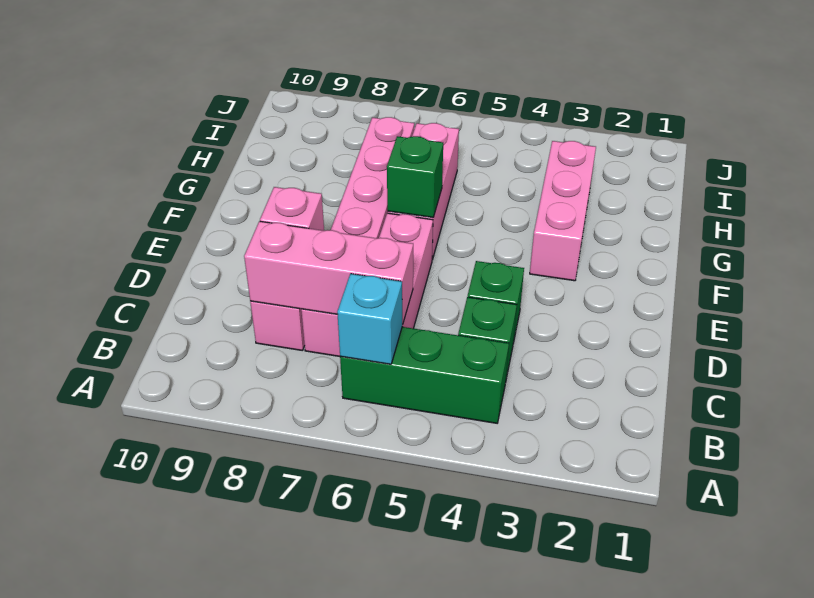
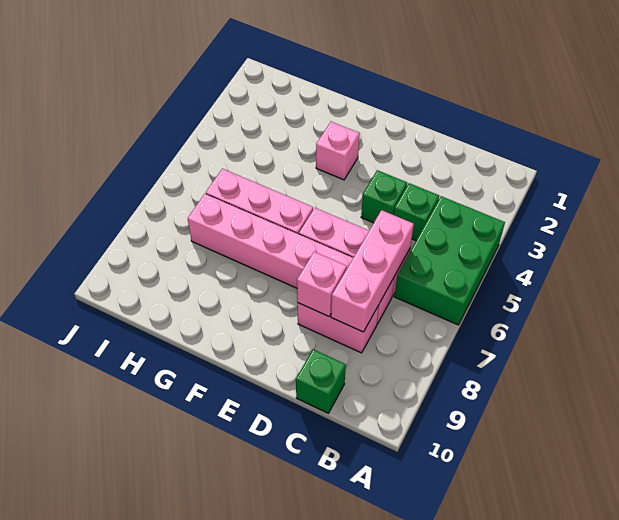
green brick B4:B6 level 1 -> green brick A4:B6 level 1
cyan brick B6 level 2 -> none
pink brick F3:H3 level 1 -> pink brick F3 level 1
green brick F6 level 2 -> green brick C10 level 1

